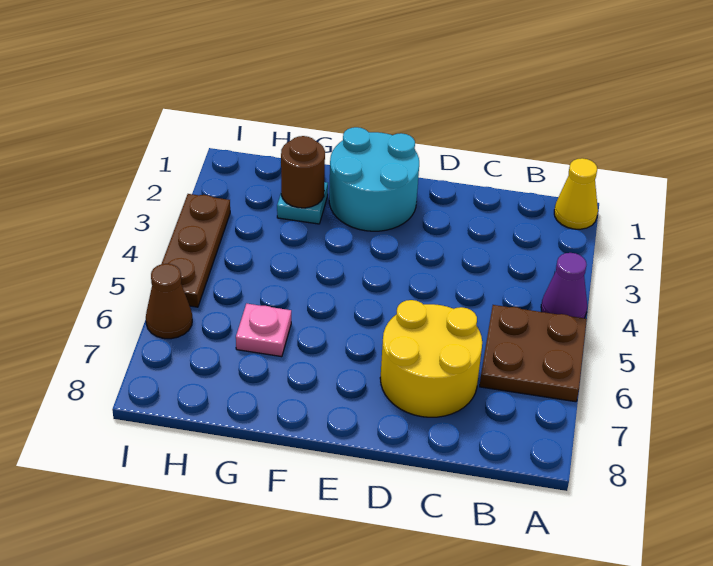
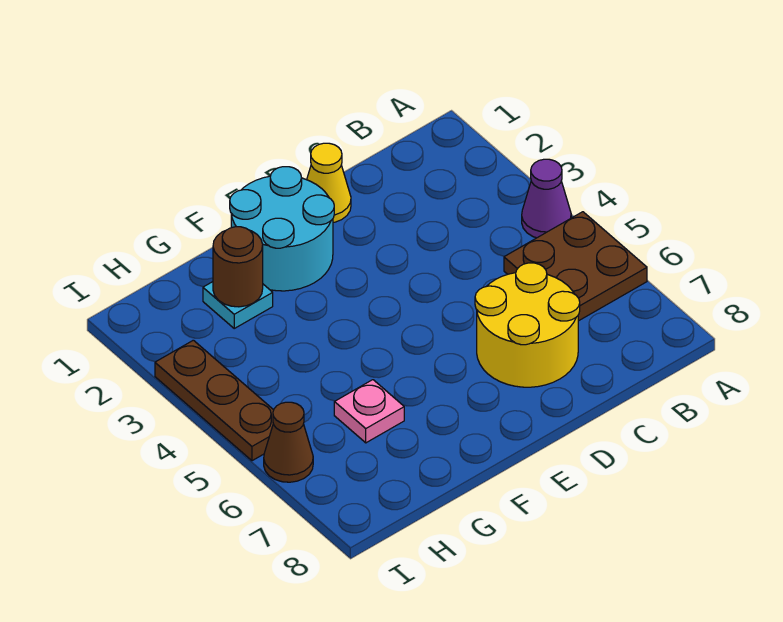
yellow cone A1 level 1 -> yellow cone D1 level 1

